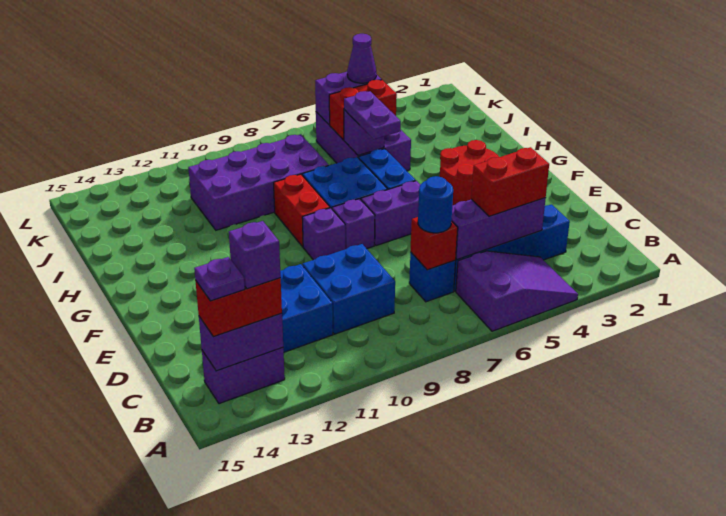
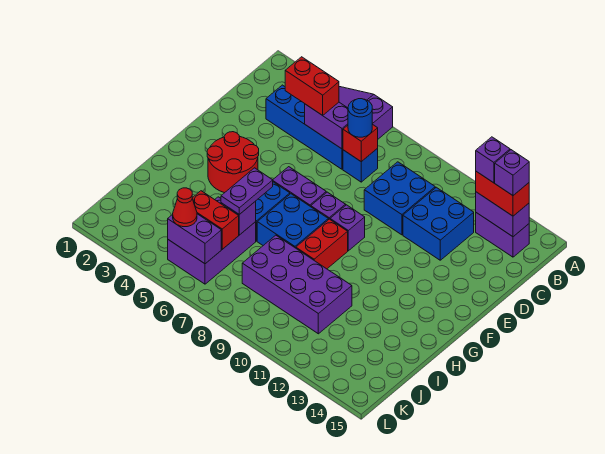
purple plate B14 level 4 -> purple brick B14 level 4
purple brick C4:C6 level 2 -> purple brick C5:C6 level 2
purple cone K5 level 3 -> red cone K5 level 3

